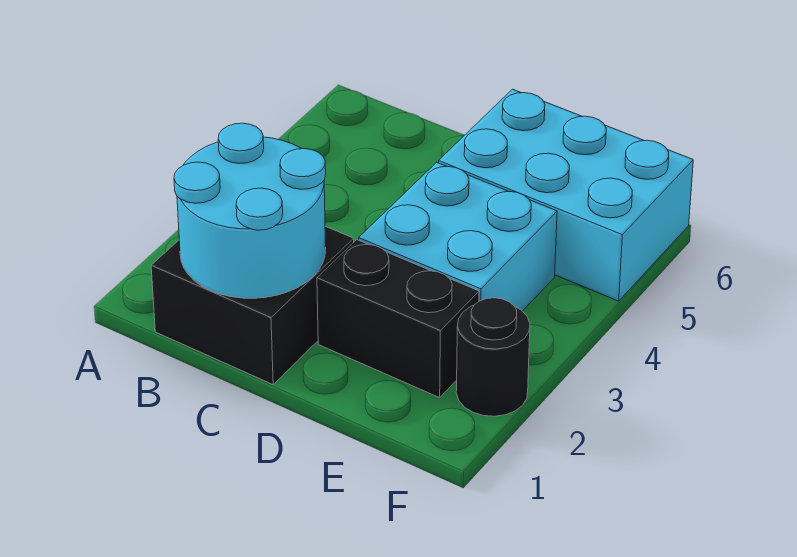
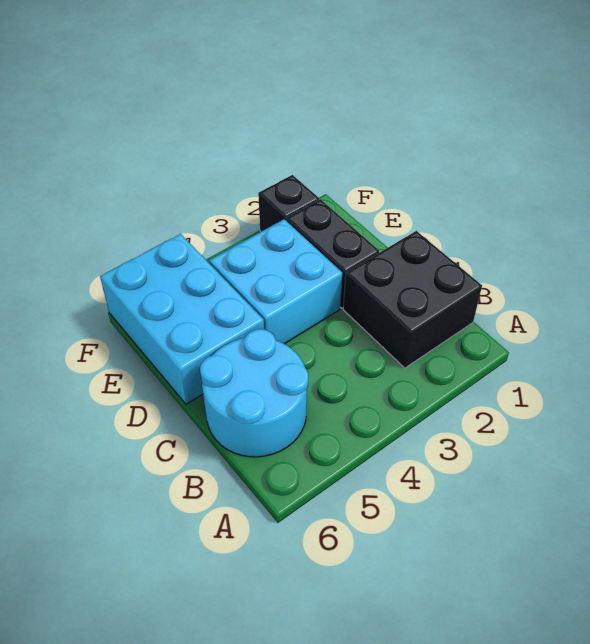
cyan round brick B1:C2 level 2 -> cyan round brick B5:C6 level 1
black round brick F2 level 1 -> black brick F2 level 1

